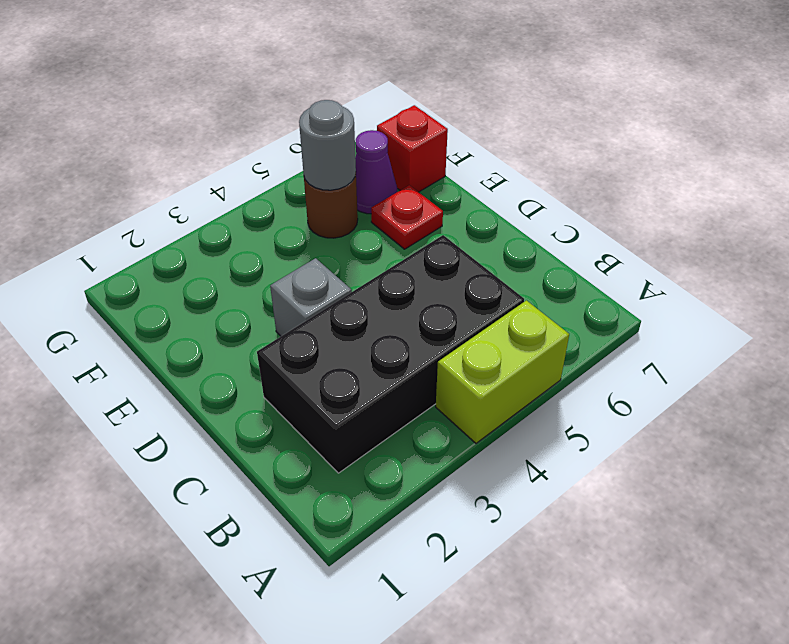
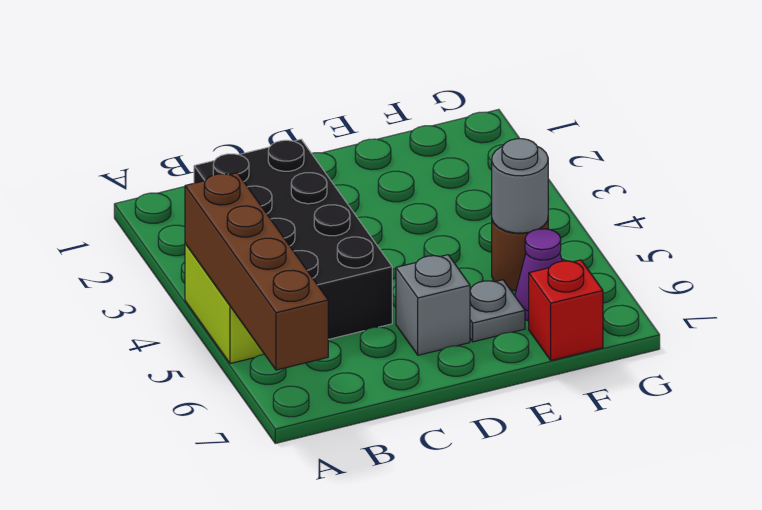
none -> brown brick A4:A7 level 2
grey brick D3 level 1 -> grey brick D6 level 1
red plate E6 level 1 -> grey plate E6 level 1

